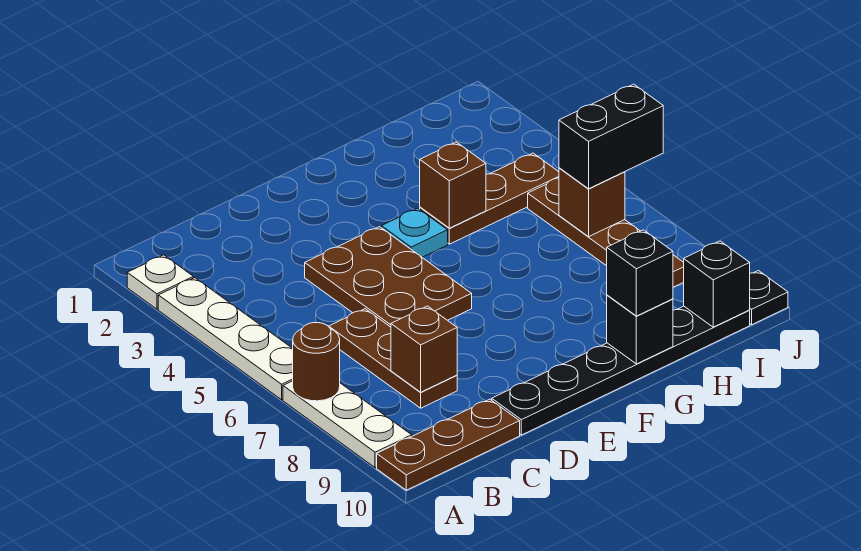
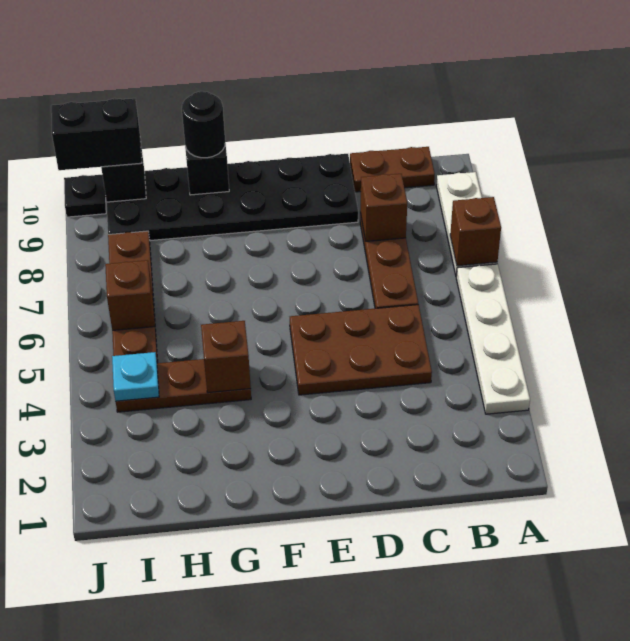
white plate A2 level 1 -> none
brown round brick A7 level 2 -> brown brick A7 level 2
brown plate A10:C10 level 1 -> brown plate B10:C10 level 1
brown plate D4:E6 level 1 -> brown plate C4:E5 level 1
black plate D10:I10 level 1 -> black plate D9:I10 level 1
cyan plate F4 level 1 -> cyan plate I4 level 2
black brick G10 level 3 -> black round brick G10 level 3
black brick I6:J6 level 3 -> black brick I10:J10 level 3

